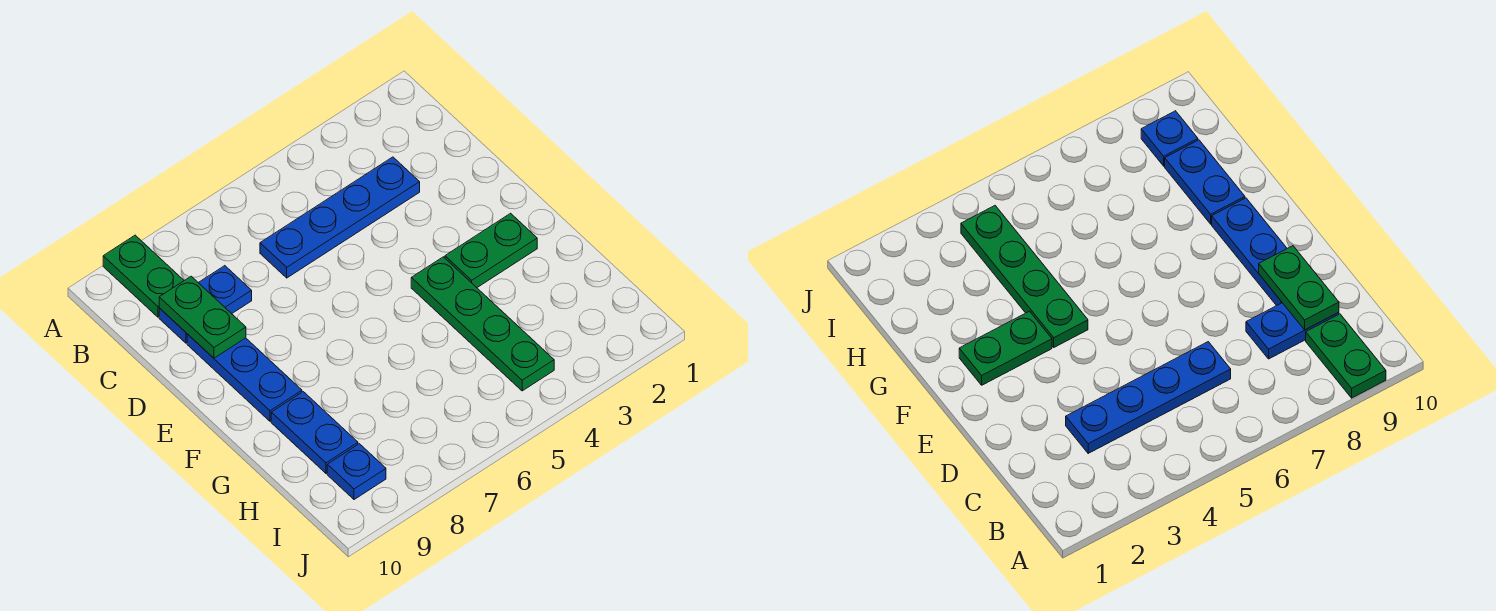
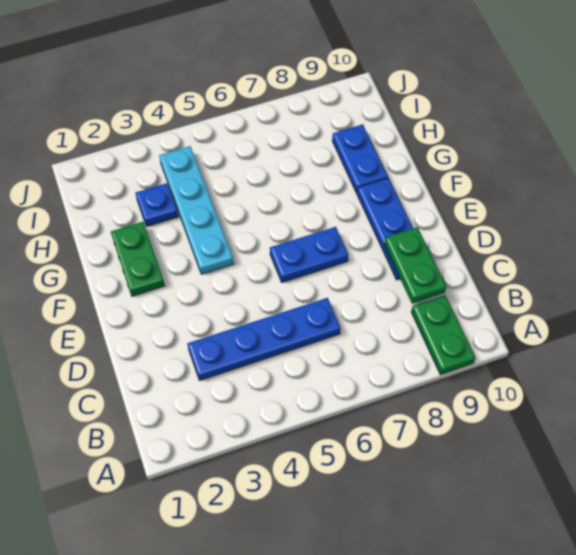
blue plate C8:C9 level 1 -> blue plate E6:E7 level 1
green plate F2:F3 level 1 -> green plate F2:G2 level 1
green plate F4:I4 level 1 -> cyan plate F4:I4 level 1
blue plate I9 level 1 -> blue plate H3 level 1

